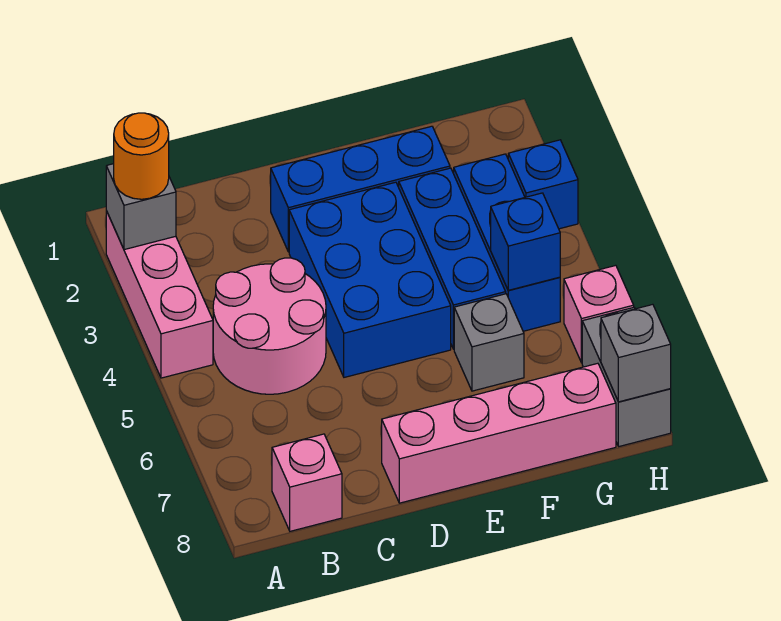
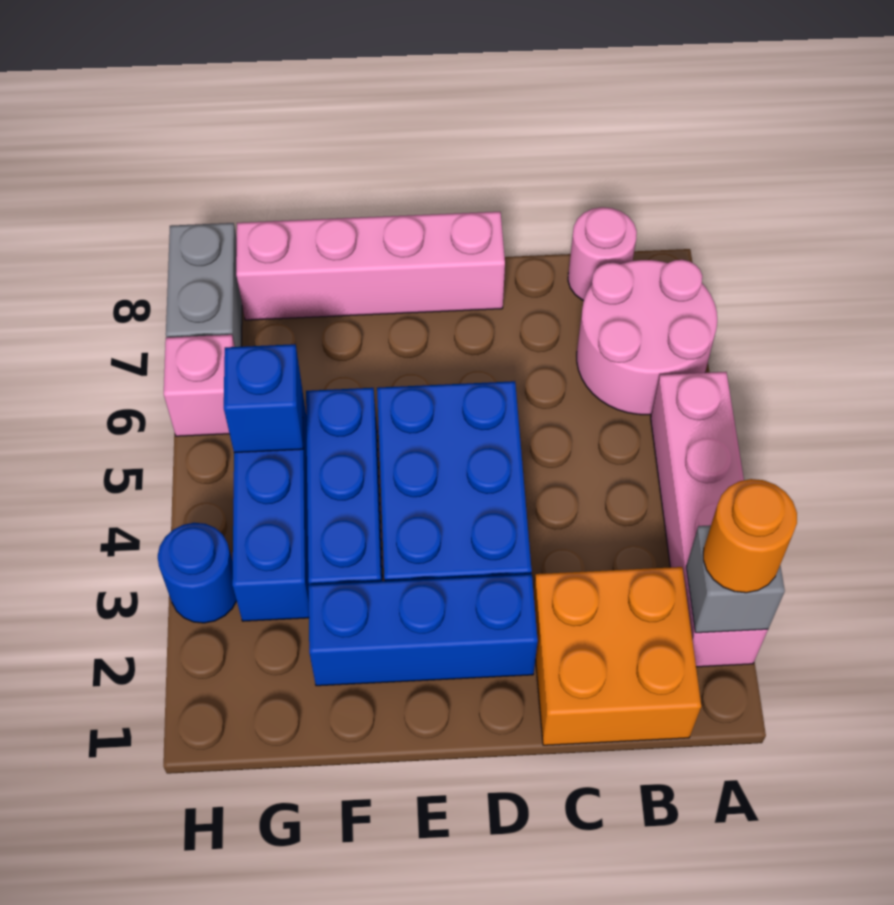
pink brick A2:A4 level 1 -> pink brick A2:A5 level 1
none -> orange brick B1:C2 level 1
pink round brick B4:C5 level 1 -> pink round brick A6:B7 level 1
pink brick B8 level 1 -> pink round brick B8 level 1
grey brick F6 level 1 -> none
blue brick H3 level 1 -> blue round brick H3 level 1
grey brick H8 level 2 -> none

